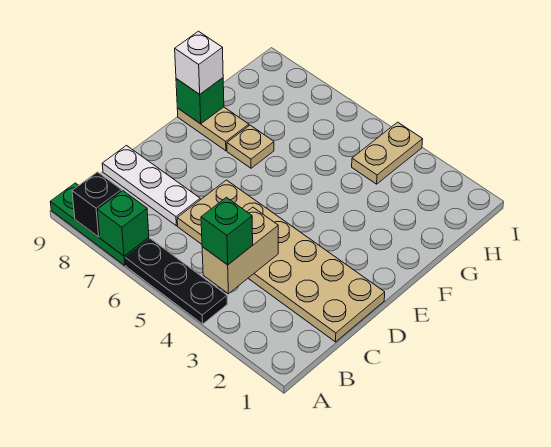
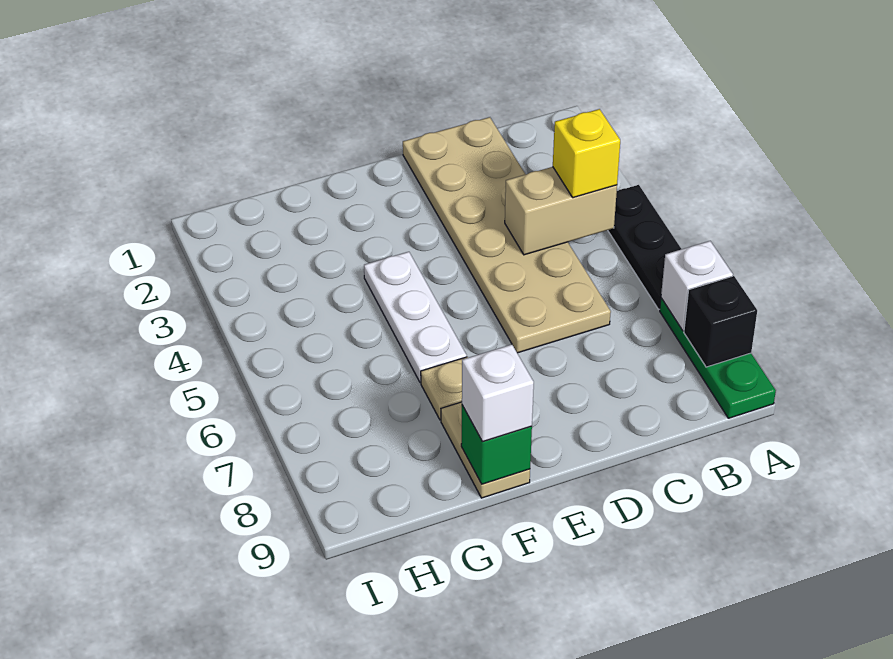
green brick A7 level 2 -> white brick A7 level 2
green brick B4 level 3 -> yellow brick B4 level 3
white plate C7:C9 level 1 -> white plate F4:F6 level 1
tan plate H4:I4 level 1 -> none

